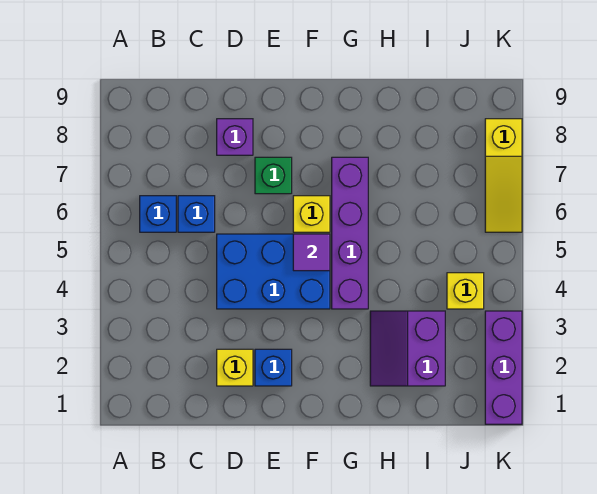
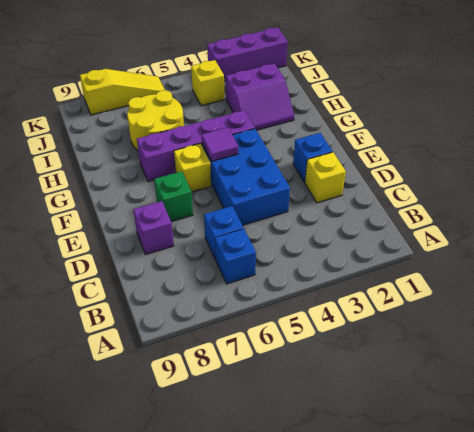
none -> yellow round brick H6:I7 level 1

